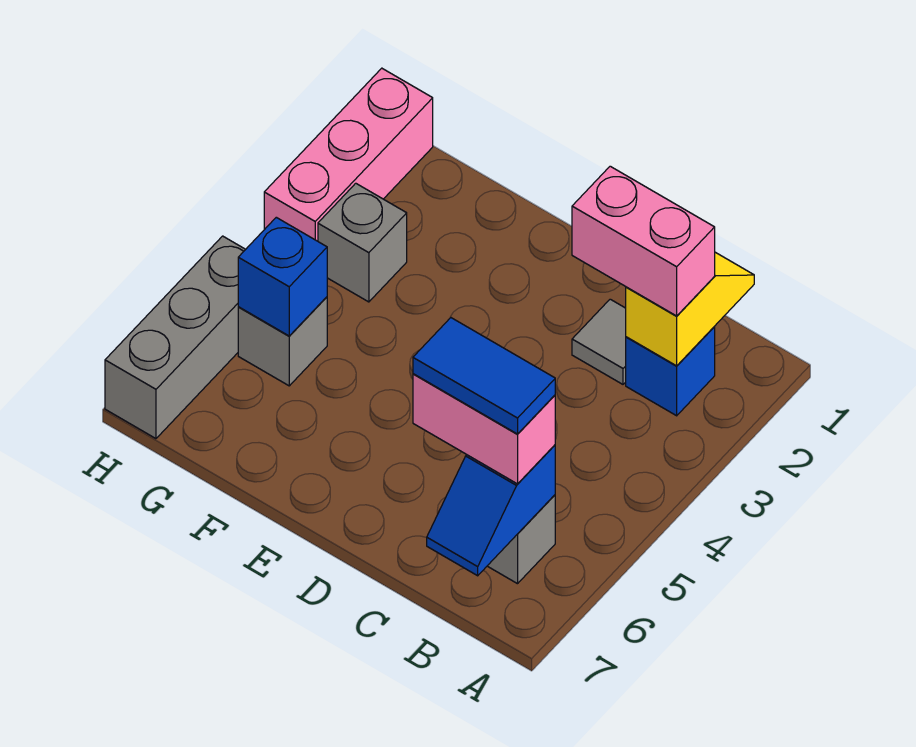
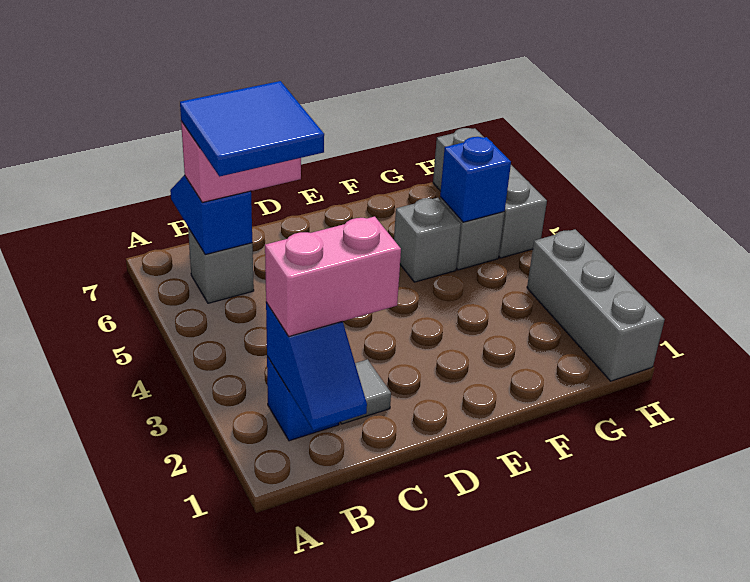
yellow slope B1:B2 level 2 top 2 -> blue slope B1:B2 level 2 top 2
blue tile B6:C6 level 4 -> blue tile B5:C6 level 4
grey brick G3 level 1 -> grey brick F5 level 1
pink brick H1:H3 level 1 -> grey brick H1:H3 level 1

